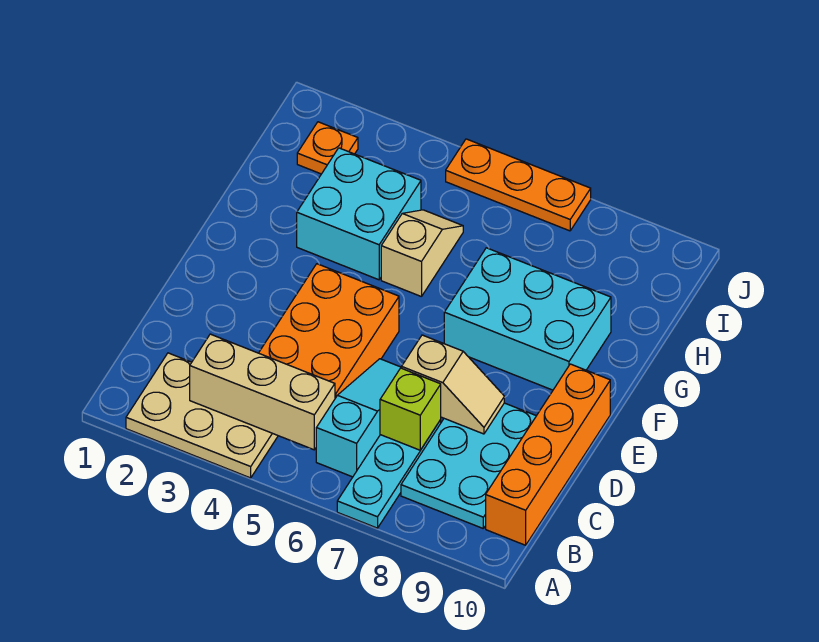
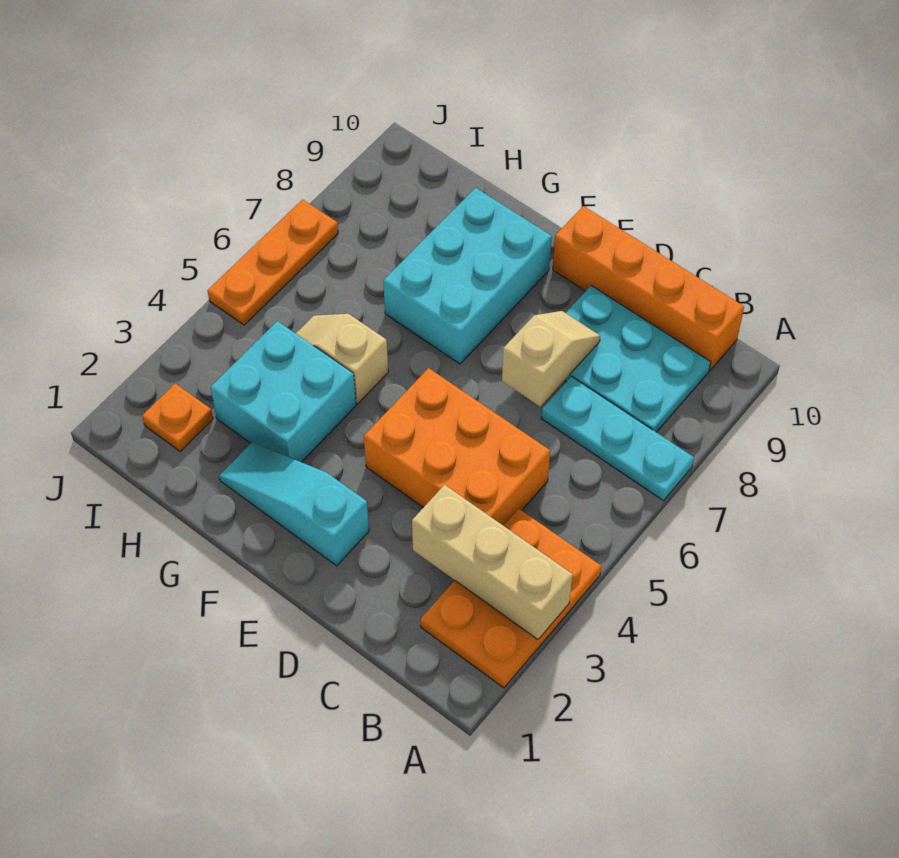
tan plate A2:B4 level 1 -> orange plate A2:B4 level 1
tan brick B3:B5 level 2 -> tan brick A3:C3 level 2
cyan slope B6:D6 level 1 top B -> cyan slope E2:G2 level 1 top E
lime brick C7 level 2 -> none

